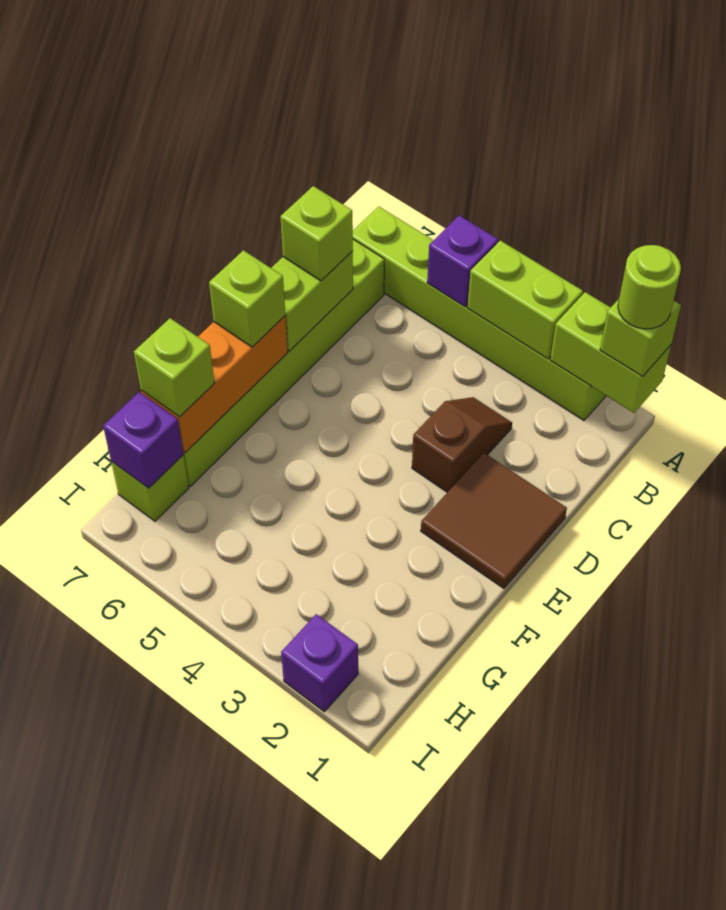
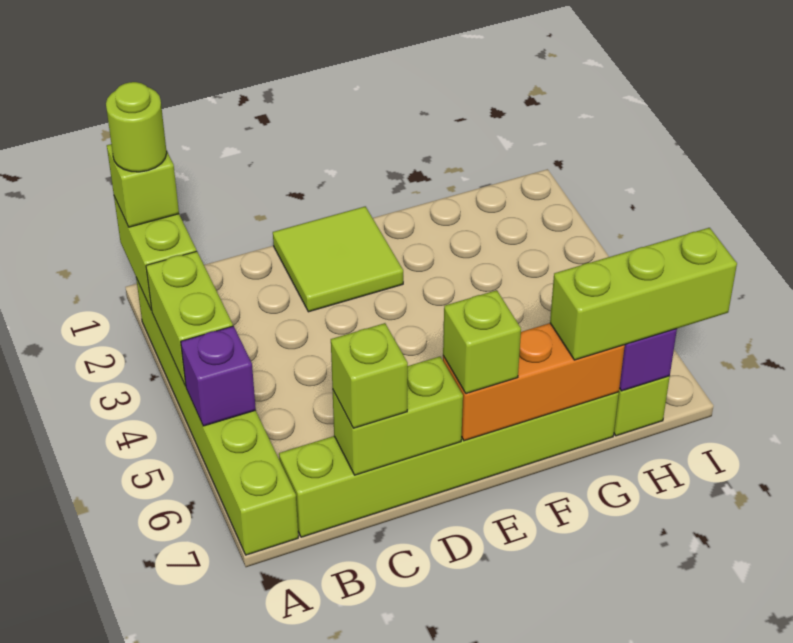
brown slope C3:D3 level 1 top D -> none
brown tile D1:E2 level 1 -> lime tile D1:E2 level 1
lime brick G7 level 3 -> lime brick G7:I7 level 3
purple brick I2 level 1 -> none

